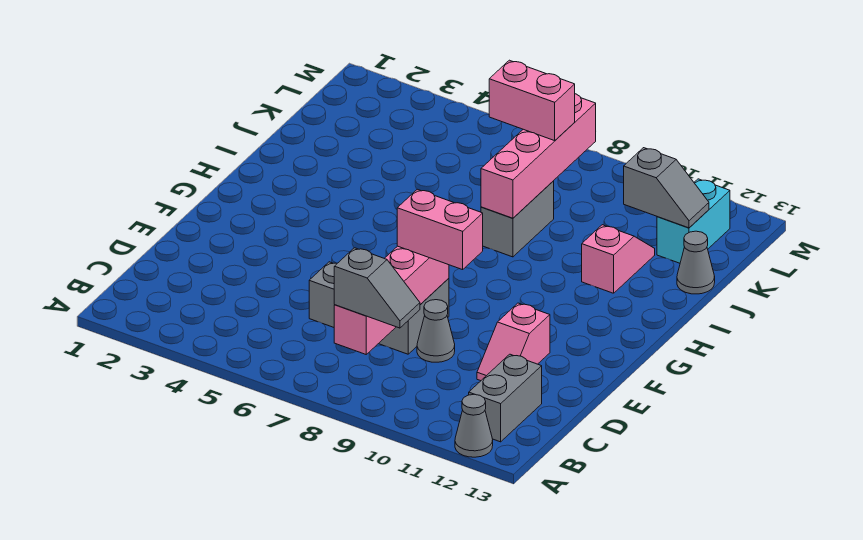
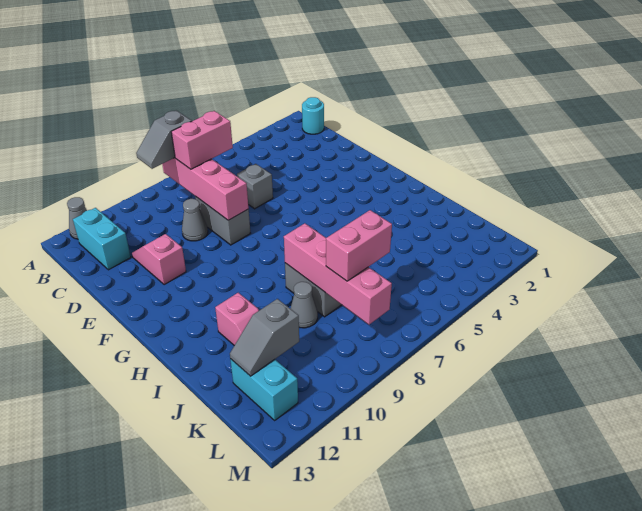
none -> cyan round brick B1 level 1
grey brick B12:C12 level 1 -> cyan brick B12:C12 level 1
pink brick E8:E9 level 3 -> pink brick C7:C8 level 3
grey cone J13 level 1 -> grey cone J9 level 1

